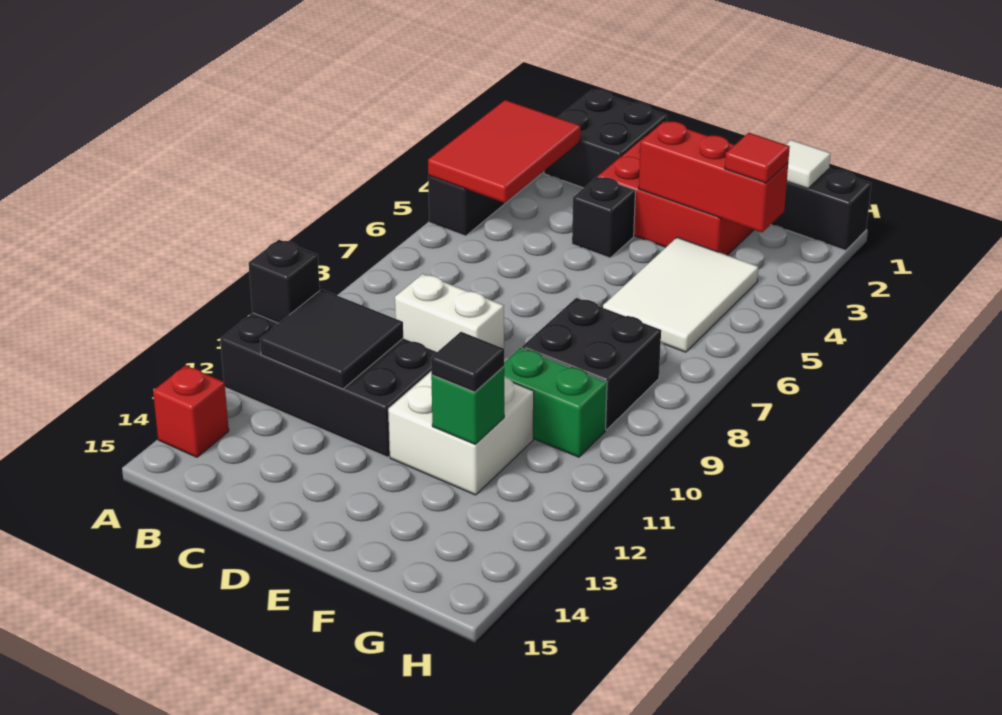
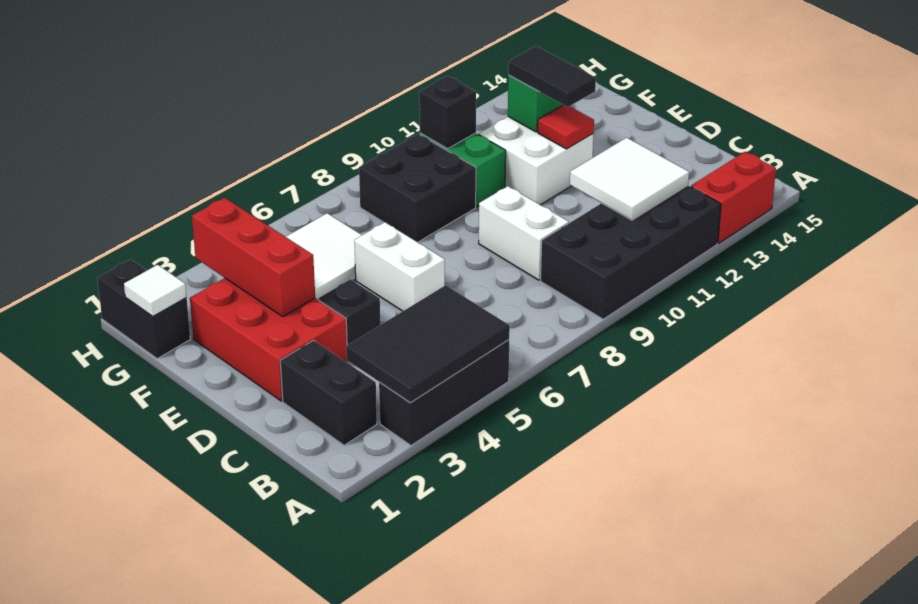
red tile A3:B5 level 2 -> black tile A3:B5 level 2
black brick A11:D12 level 1 -> black brick A9:B12 level 1
black brick A11 level 2 -> black brick G10 level 2
red brick A14 level 1 -> red brick A13:A14 level 1
black brick B1:C2 level 1 -> black brick B2:C2 level 1
black tile B11:C12 level 2 -> white tile B11:C12 level 2
none -> white brick D6:E6 level 1
black tile F12 level 3 -> black tile E12:F12 level 3
red tile G3 level 3 -> red tile E12 level 2

